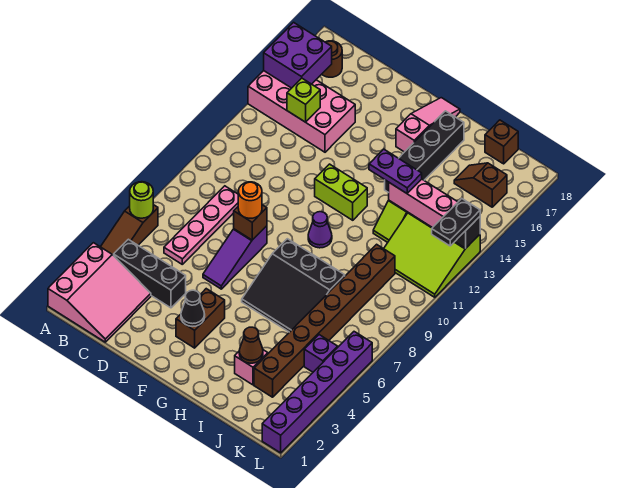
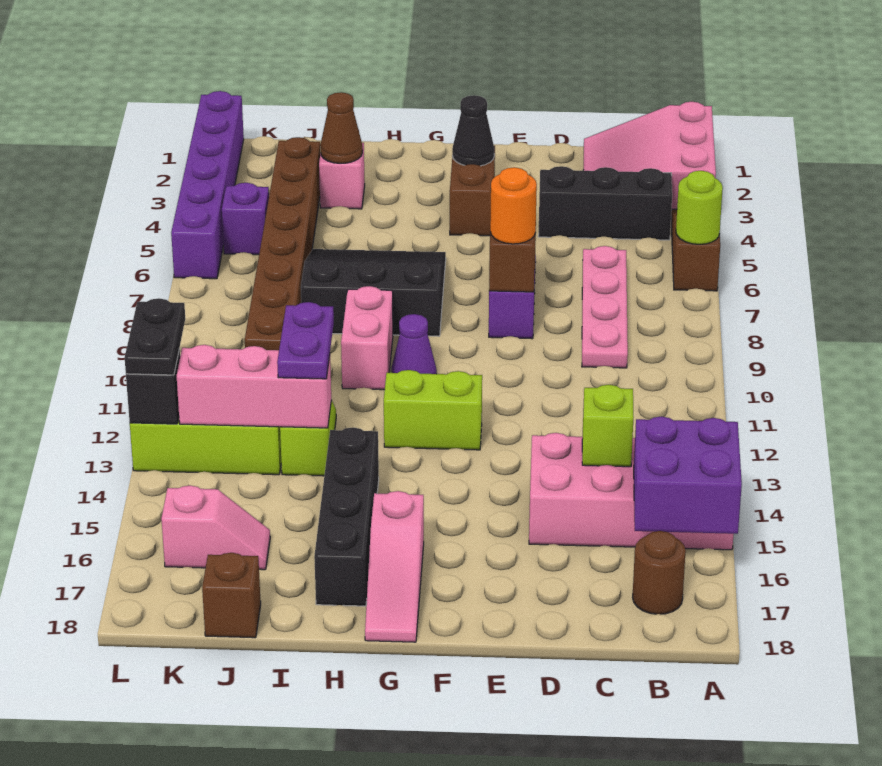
none -> pink brick H9:H10 level 1
purple plate H13:I13 level 3 -> purple plate I12:I13 level 3
brown slope J16:K16 level 1 top K -> pink slope J16:K16 level 1 top K

